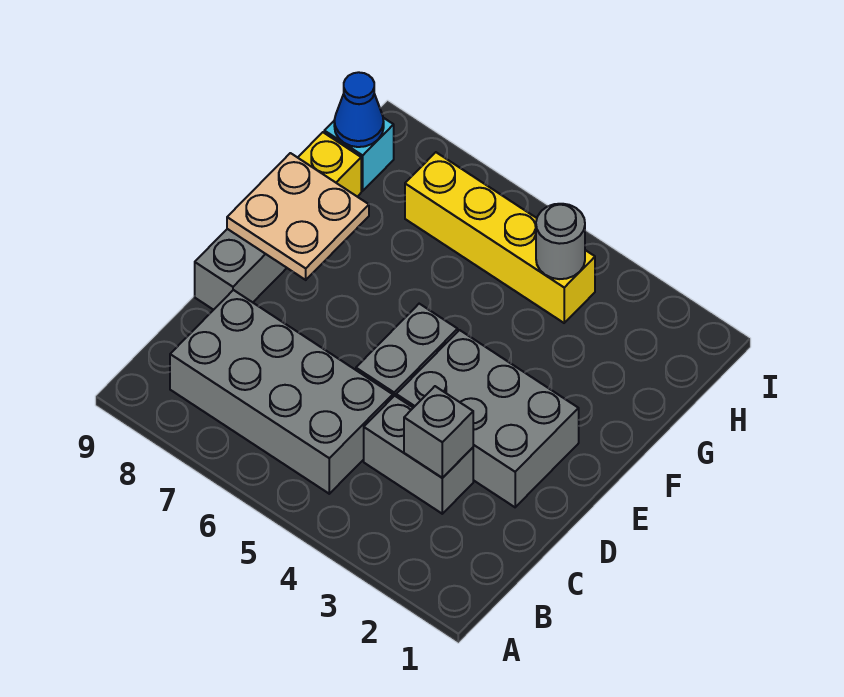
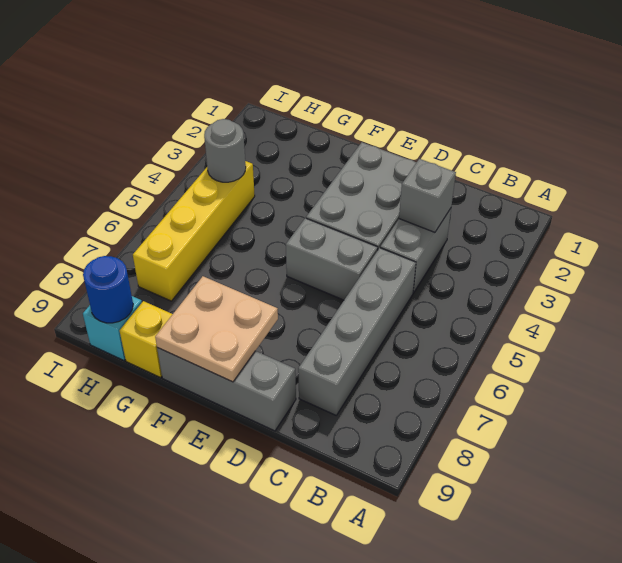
grey brick B5:C8 level 1 -> grey brick C5:C8 level 1
blue cone H9 level 2 -> blue round brick H9 level 2

